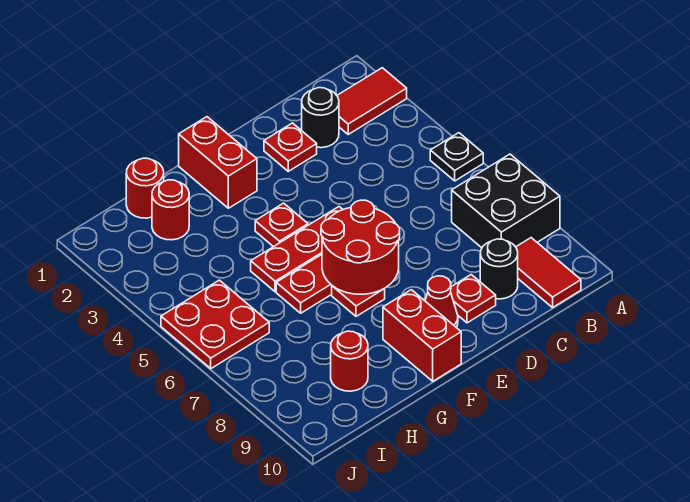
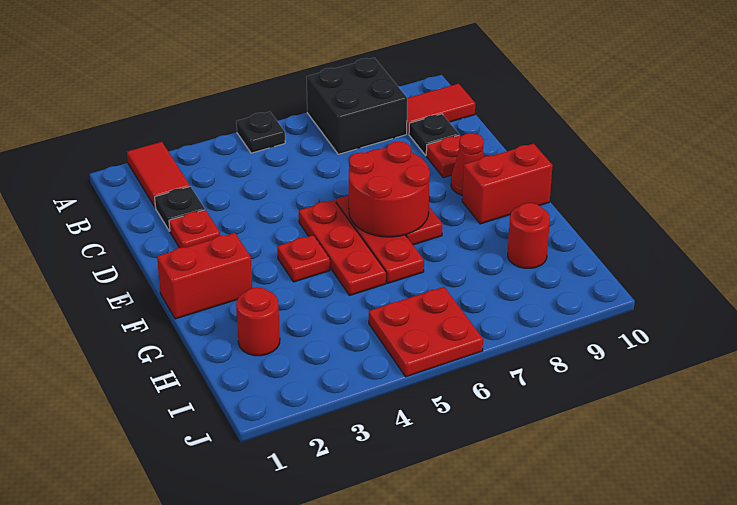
black round brick C2 level 1 -> black plate C2 level 1
black round brick C9 level 1 -> black plate C9 level 1
red round brick H1 level 1 -> none

